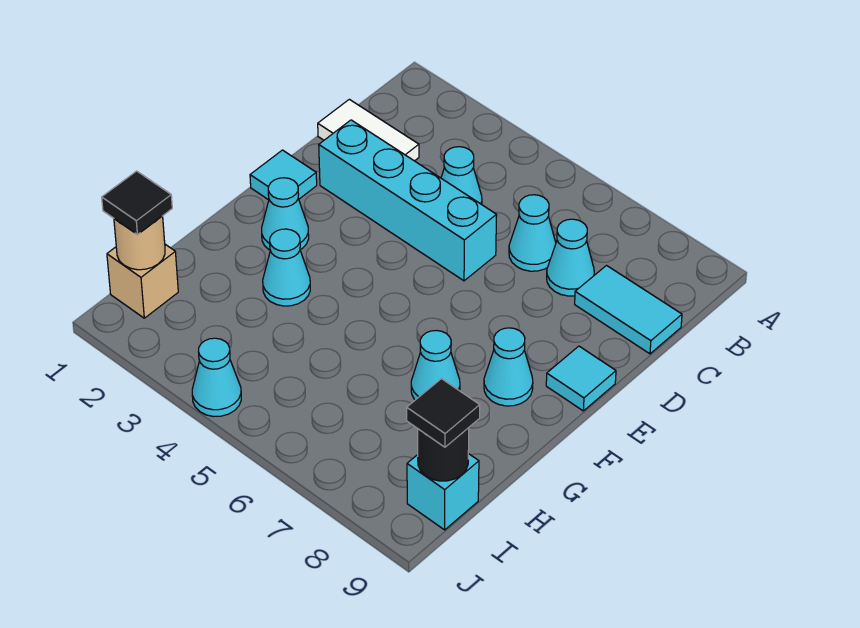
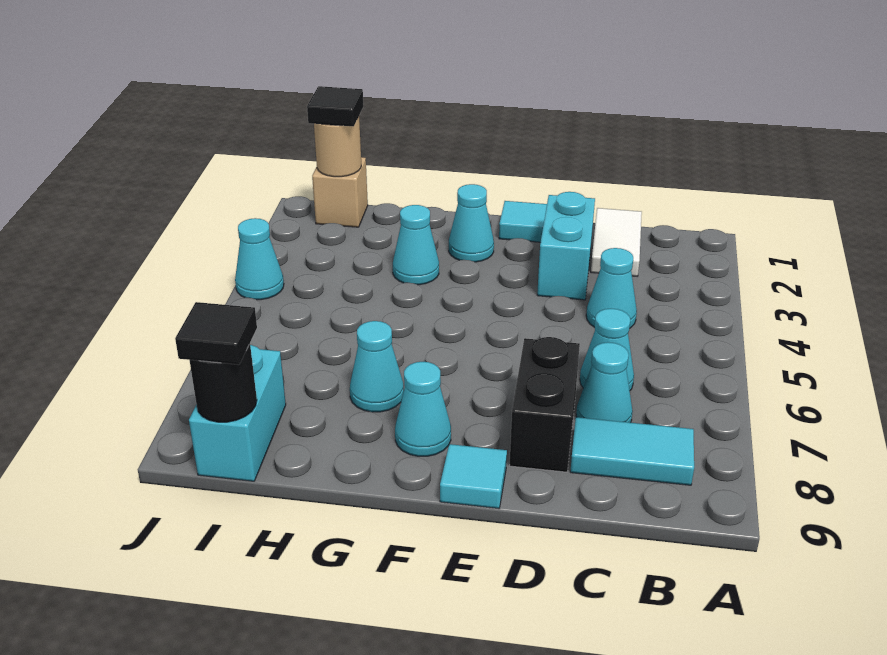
cyan tile C8:C9 level 1 -> cyan tile B8:C8 level 1
cyan brick D2:D5 level 1 -> cyan brick D2:D3 level 1
none -> black brick D7:D8 level 1
cyan brick I9 level 1 -> cyan brick I8:I9 level 1

